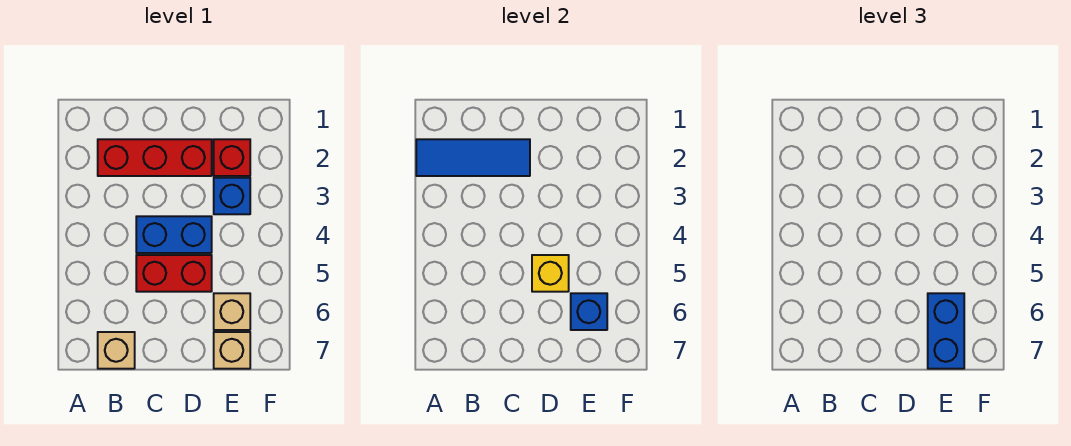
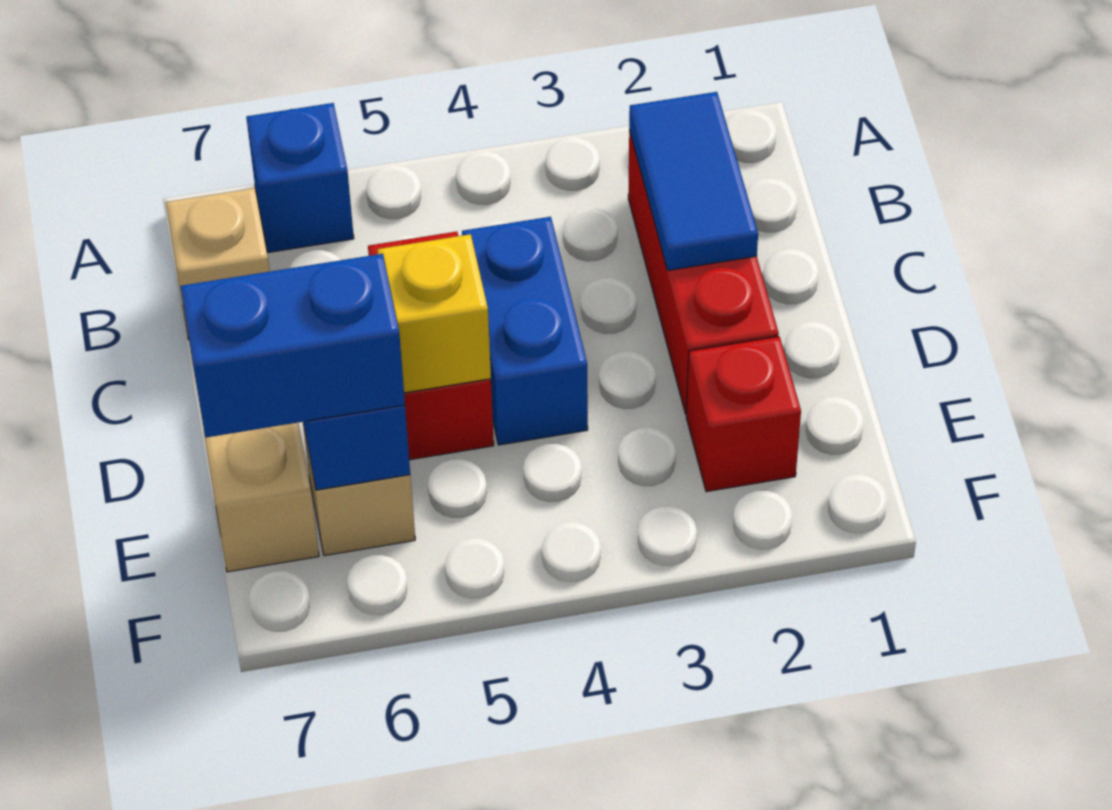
blue tile A2:C2 level 2 -> blue tile B2:C2 level 2
blue brick E3 level 1 -> blue brick A6 level 1

